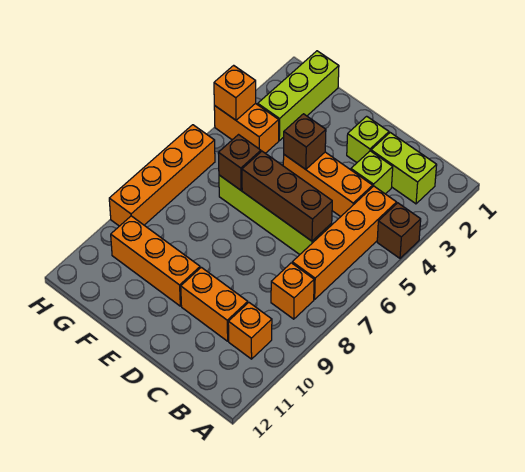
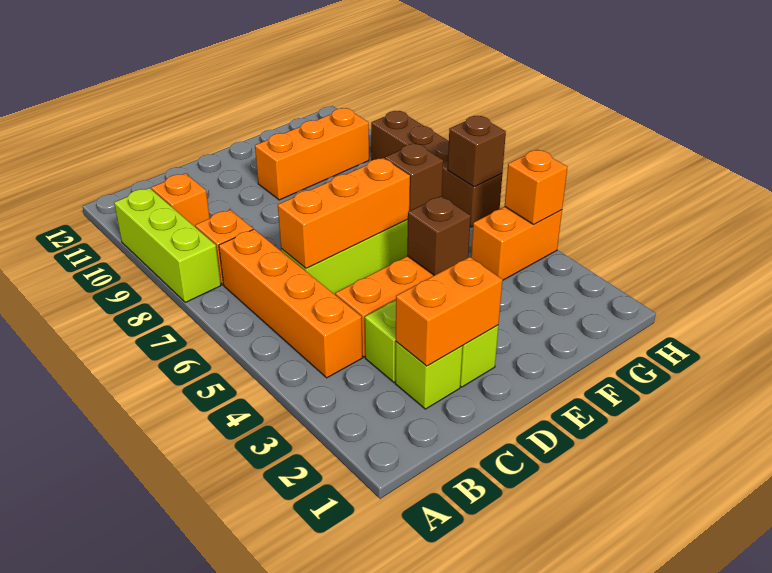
brown brick A4 level 1 -> brown brick H6 level 2
lime brick B2:C2 level 1 -> lime brick C2 level 1
brown brick C6:E6 level 2 -> orange brick C6:E6 level 2
orange brick C10:D10 level 1 -> orange brick C2:D2 level 2
lime brick G1:G3 level 1 -> lime brick A8:A10 level 1
orange brick H6:H9 level 1 -> brown brick H6:H9 level 1

